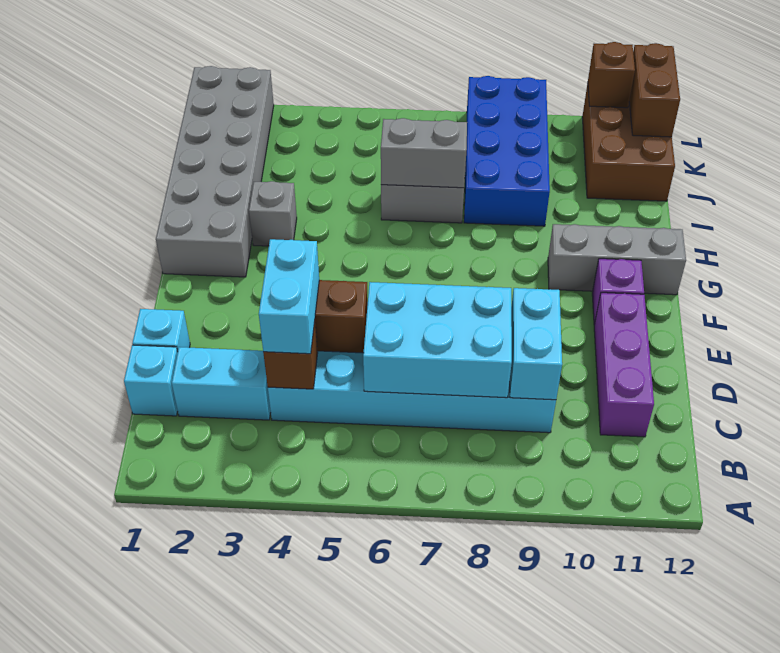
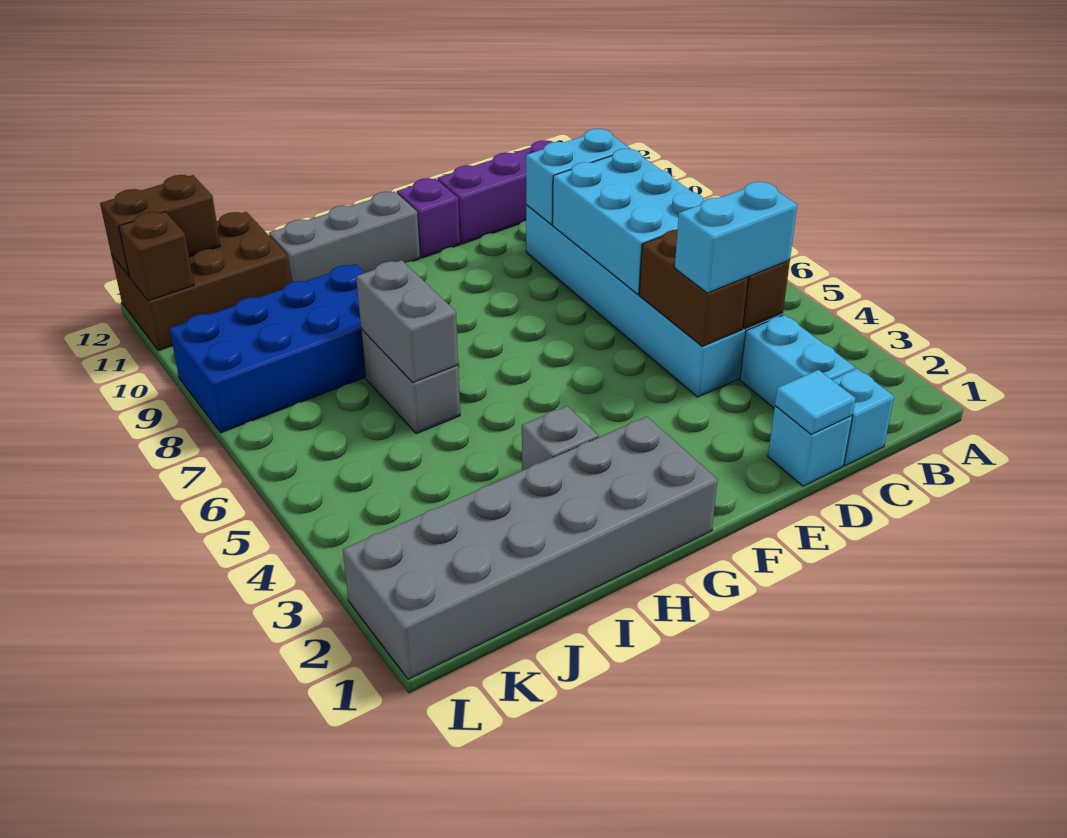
none -> cyan tile D1 level 2
grey brick G10:G12 level 1 -> grey brick G11:I11 level 1

